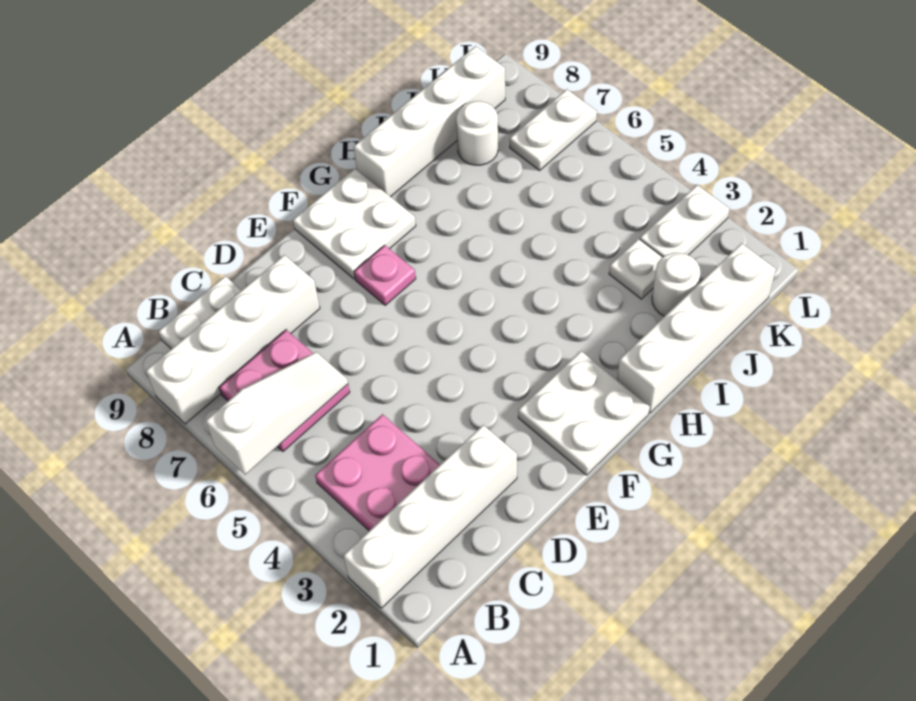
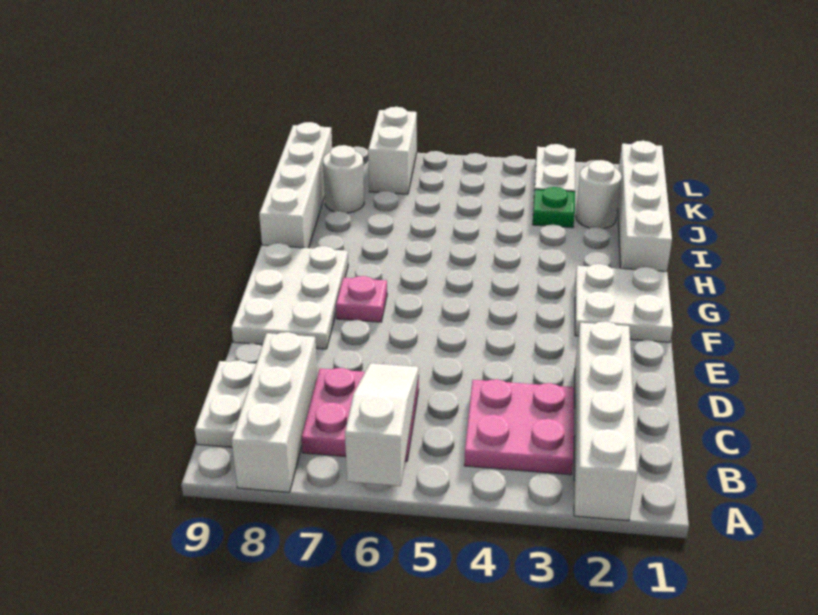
white brick A8:D8 level 1 -> white brick A8:C8 level 1
white plate F8:G9 level 1 -> white plate E8:G9 level 1
white plate J3 level 1 -> green plate J3 level 1
white plate K7:L7 level 1 -> white brick K7:L7 level 1

